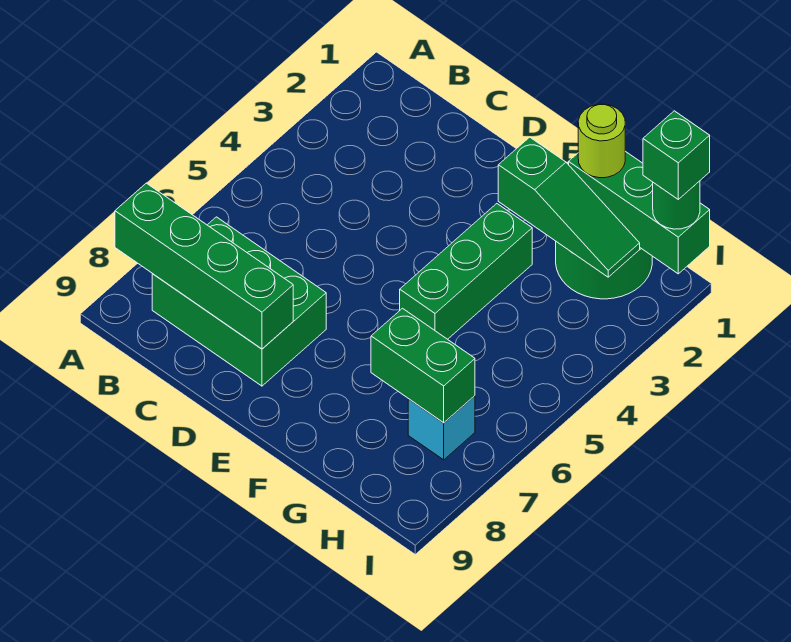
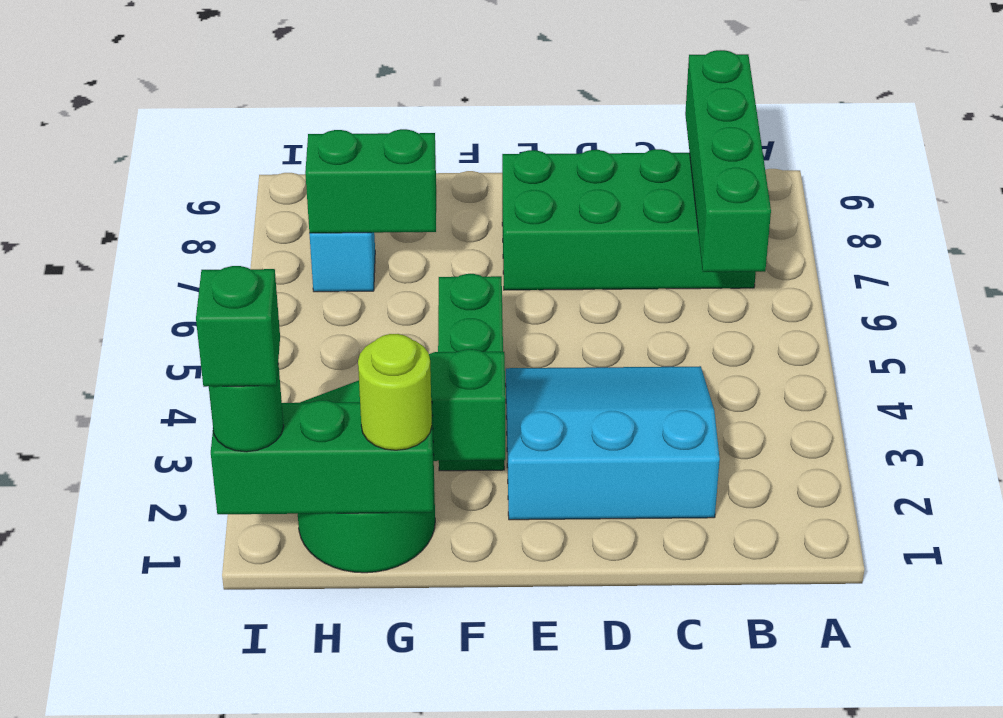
green brick A8:D8 level 2 -> green brick B6:B9 level 2
green brick B7:D8 level 1 -> green brick B7:E8 level 1
none -> cyan slope C2:E4 level 1 top 2

